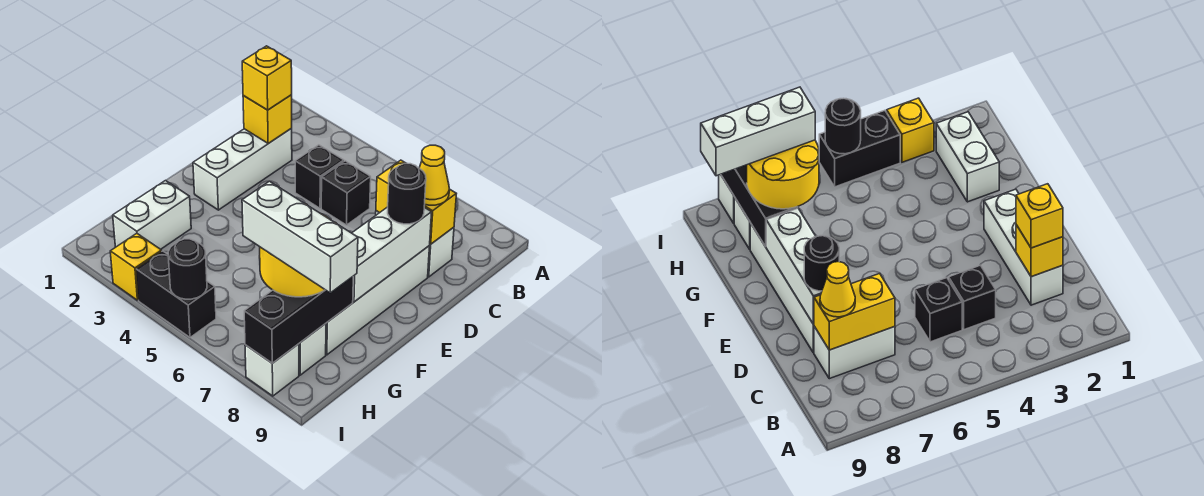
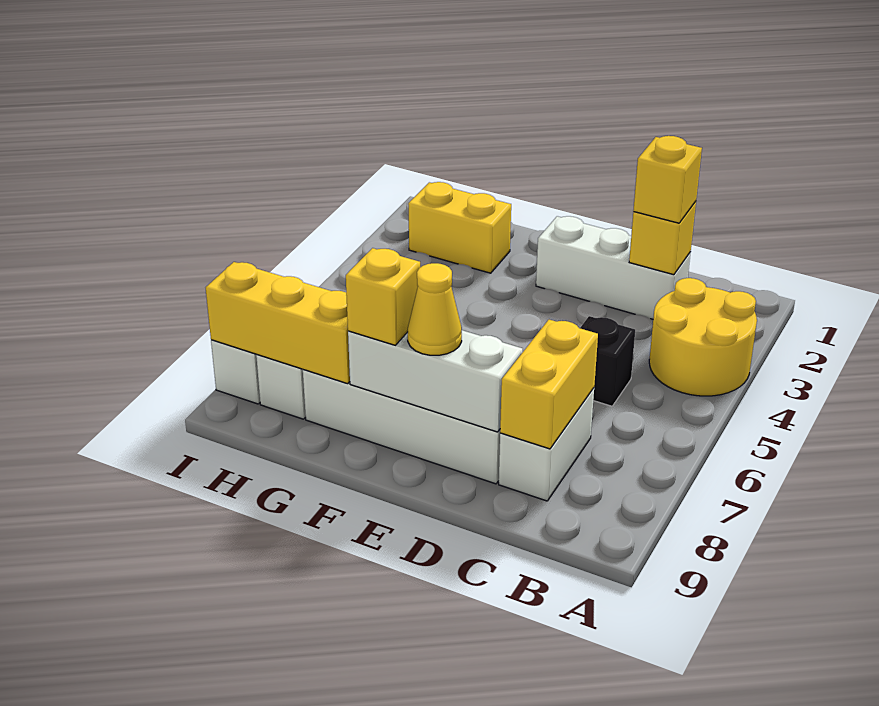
black brick C4 level 1 -> none
yellow cone C8 level 3 -> yellow cone E8 level 3
black round brick D8 level 3 -> none
white brick G2:H2 level 1 -> yellow brick G2:H2 level 1
yellow round brick G7:H8 level 3 -> yellow round brick A3:B4 level 1
black brick G8:I8 level 2 -> yellow brick G8:I8 level 2
white brick H7:H9 level 4 -> none
yellow brick I3 level 1 -> yellow brick F8 level 3
black brick I4:I5 level 1 -> none
black round brick I5 level 2 -> none

